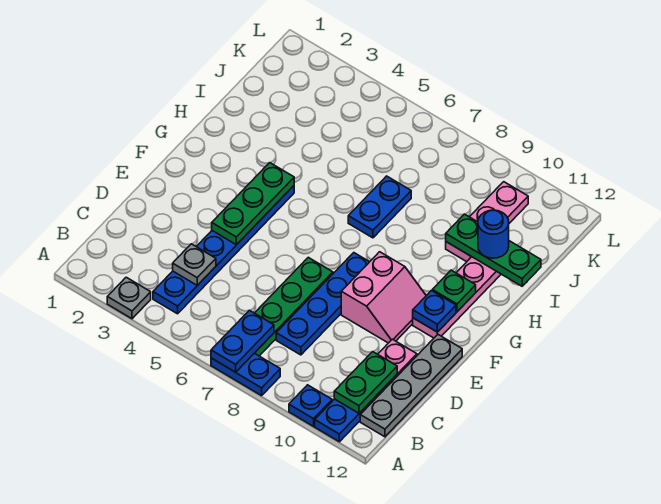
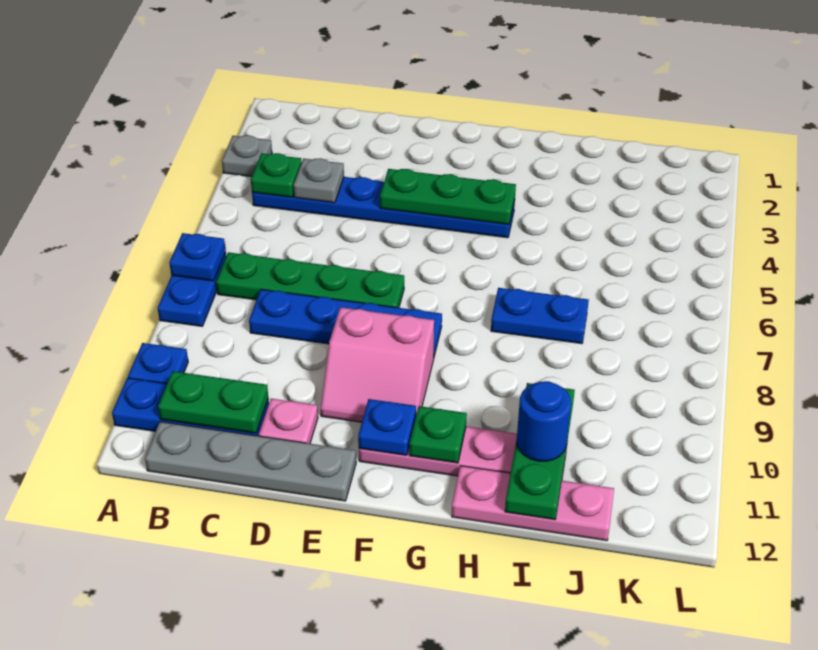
blue plate A7:B7 level 2 -> blue plate A7 level 2
none -> green plate B4 level 2
pink plate I10:K10 level 1 -> pink plate H12:J12 level 1

